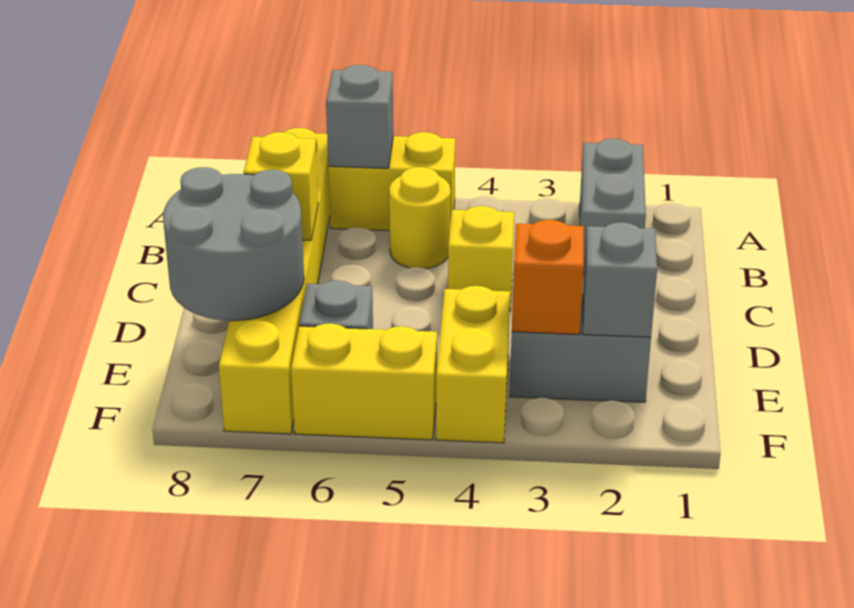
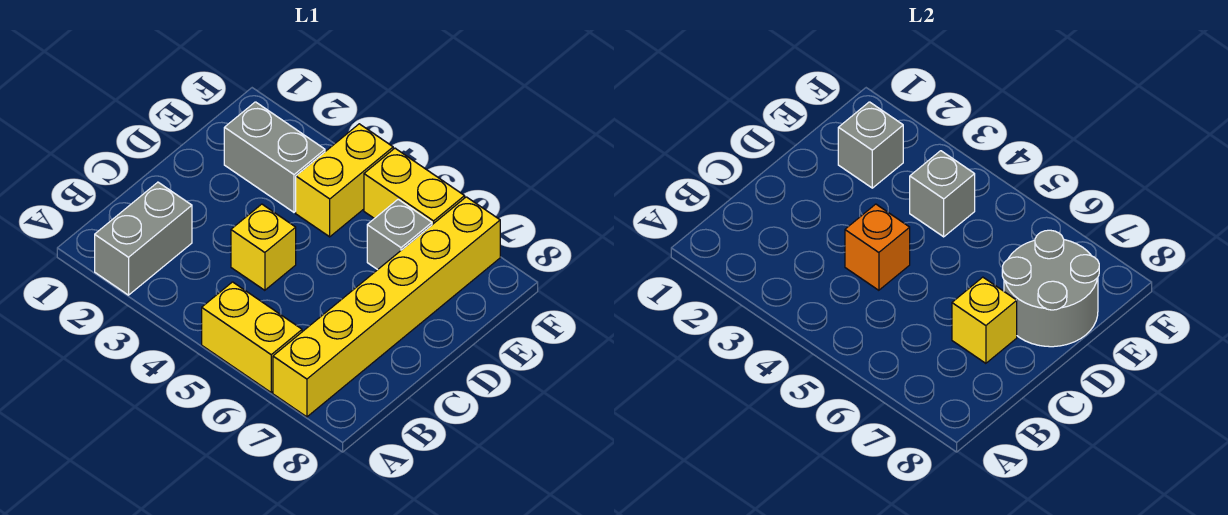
grey brick A6 level 2 -> grey brick E4 level 2
yellow round brick B5 level 1 -> none
orange brick E3 level 2 -> orange brick C4 level 2

